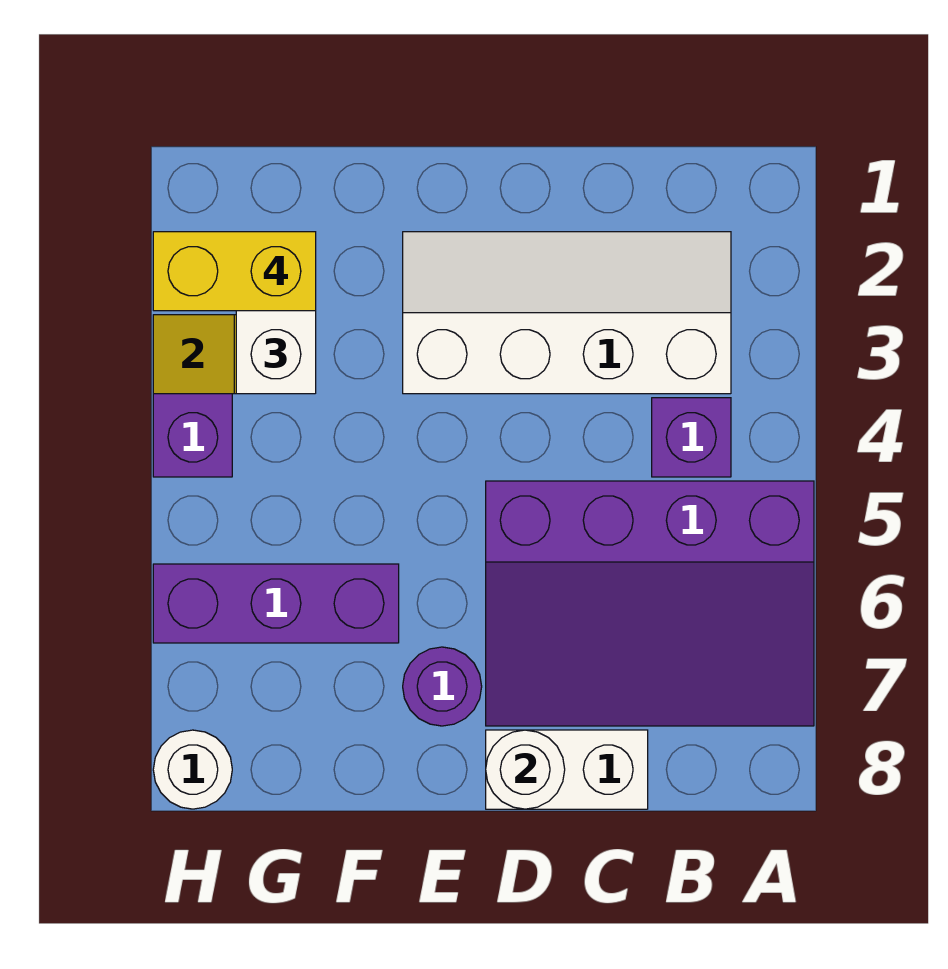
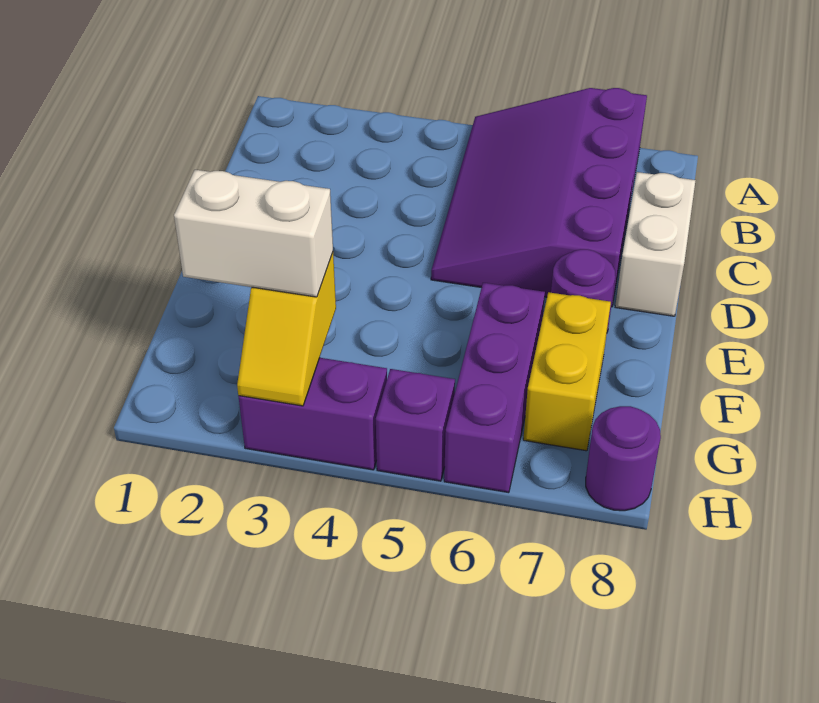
purple slope A5:D7 level 1 top 5 -> purple slope A5:D7 level 1 top 7
white slope B2:E3 level 1 top 3 -> none
purple brick B4 level 1 -> purple brick H5 level 1
white round brick D8 level 2 -> none
yellow brick G2:H2 level 4 -> yellow brick F7:G7 level 1
white round brick H8 level 1 -> purple round brick H8 level 1

